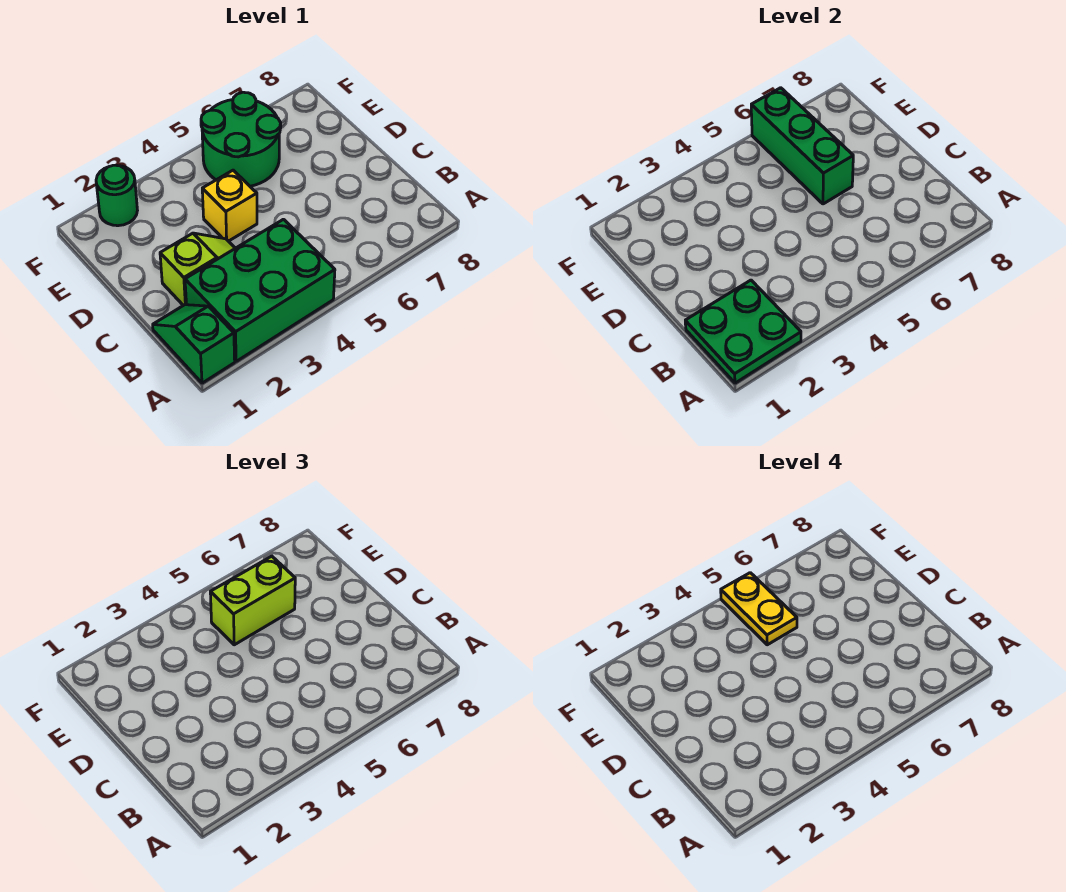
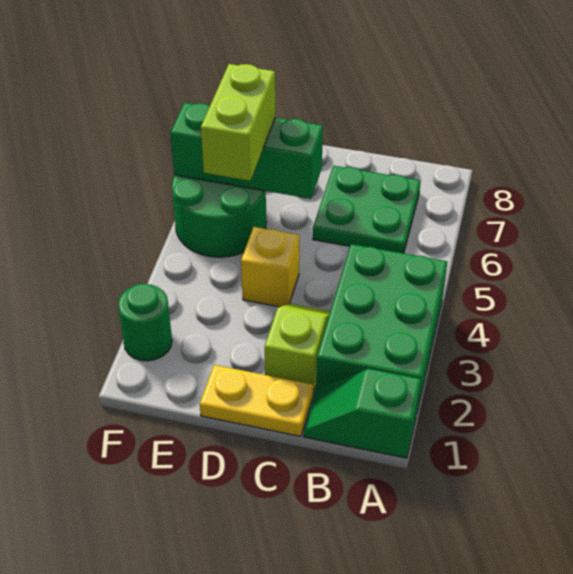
green plate A1:B2 level 2 -> green plate B6:C7 level 1
yellow plate E5:F5 level 4 -> yellow plate C1:D1 level 1

